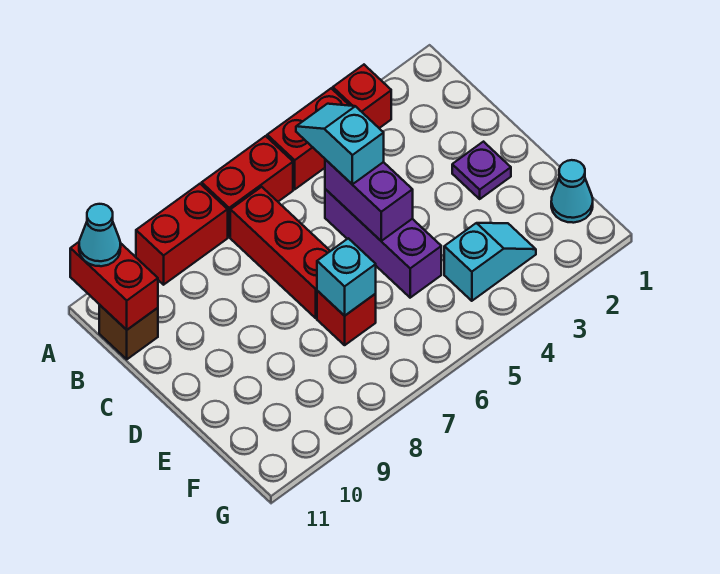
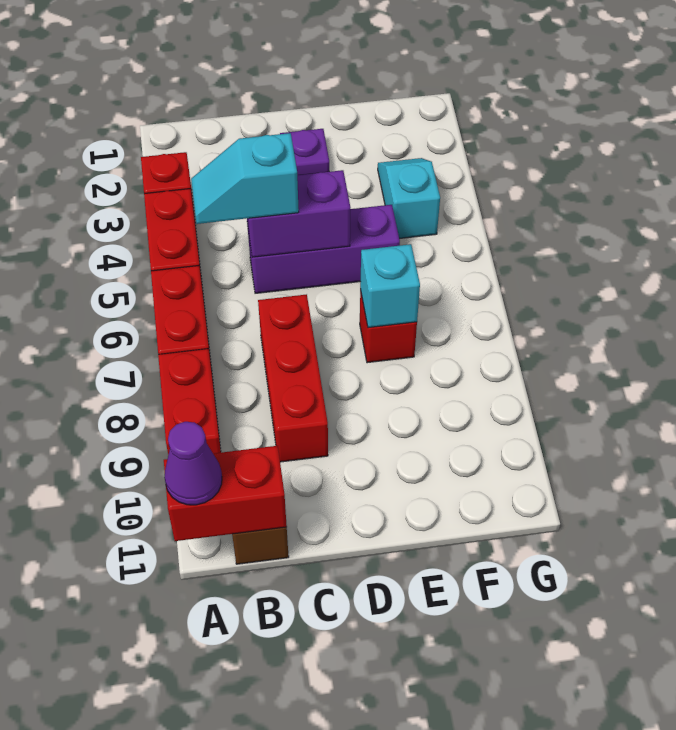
cyan cone A11 level 3 -> purple cone A11 level 3
red brick B7:D7 level 1 -> red brick C7:C9 level 1
cyan cone F1 level 1 -> none

